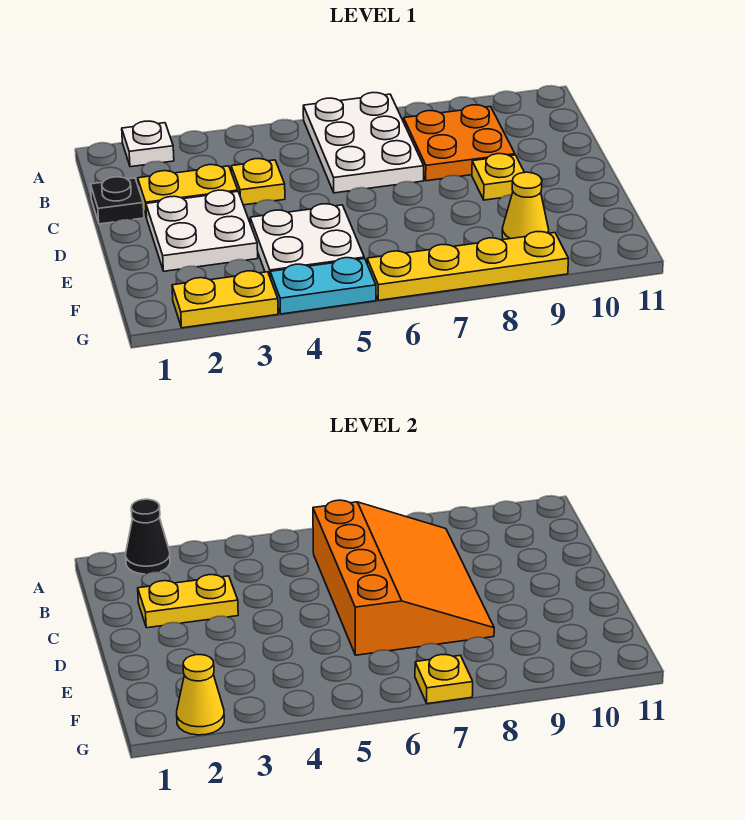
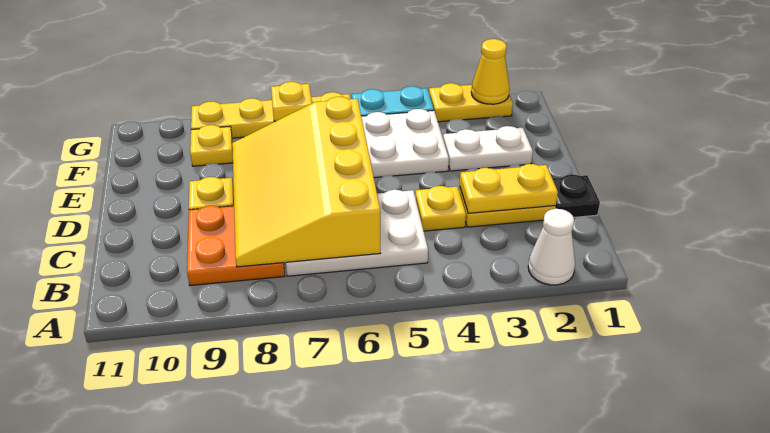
white plate A2 level 1 -> white cone A2 level 1
black cone A2 level 2 -> none
white plate A6:C7 level 1 -> white plate B5:C7 level 1
orange slope B6:E8 level 2 top 6 -> yellow slope B6:E8 level 2 top 6
white plate D2:E3 level 1 -> white plate E2:E3 level 1
yellow cone F9 level 1 -> yellow plate F9 level 1

